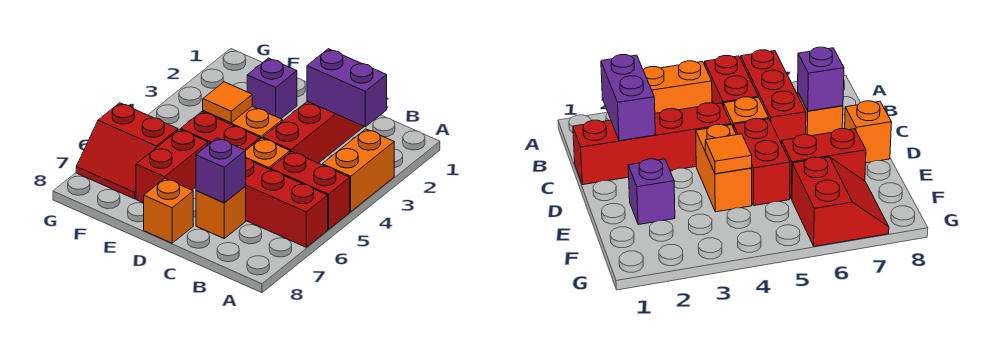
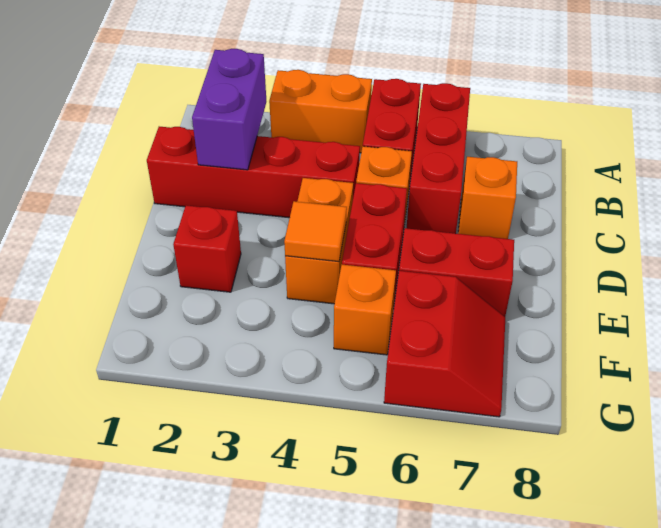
purple brick C7 level 2 -> none
orange brick D8 level 1 -> orange brick F5 level 1
purple brick E2 level 1 -> red brick E2 level 1

